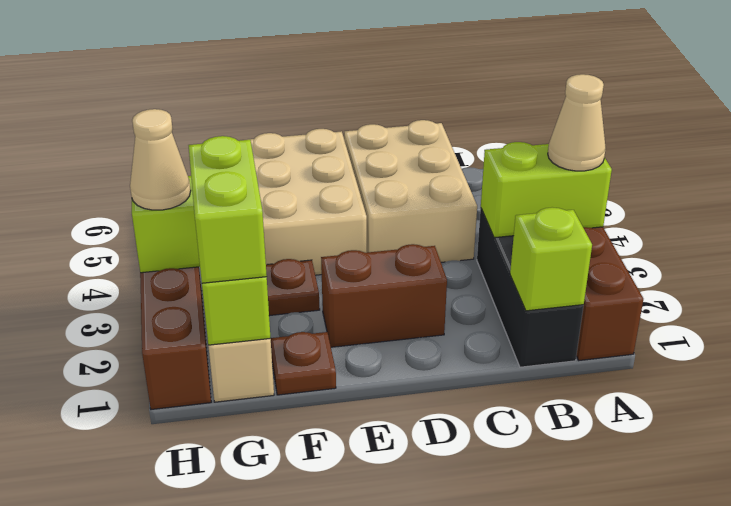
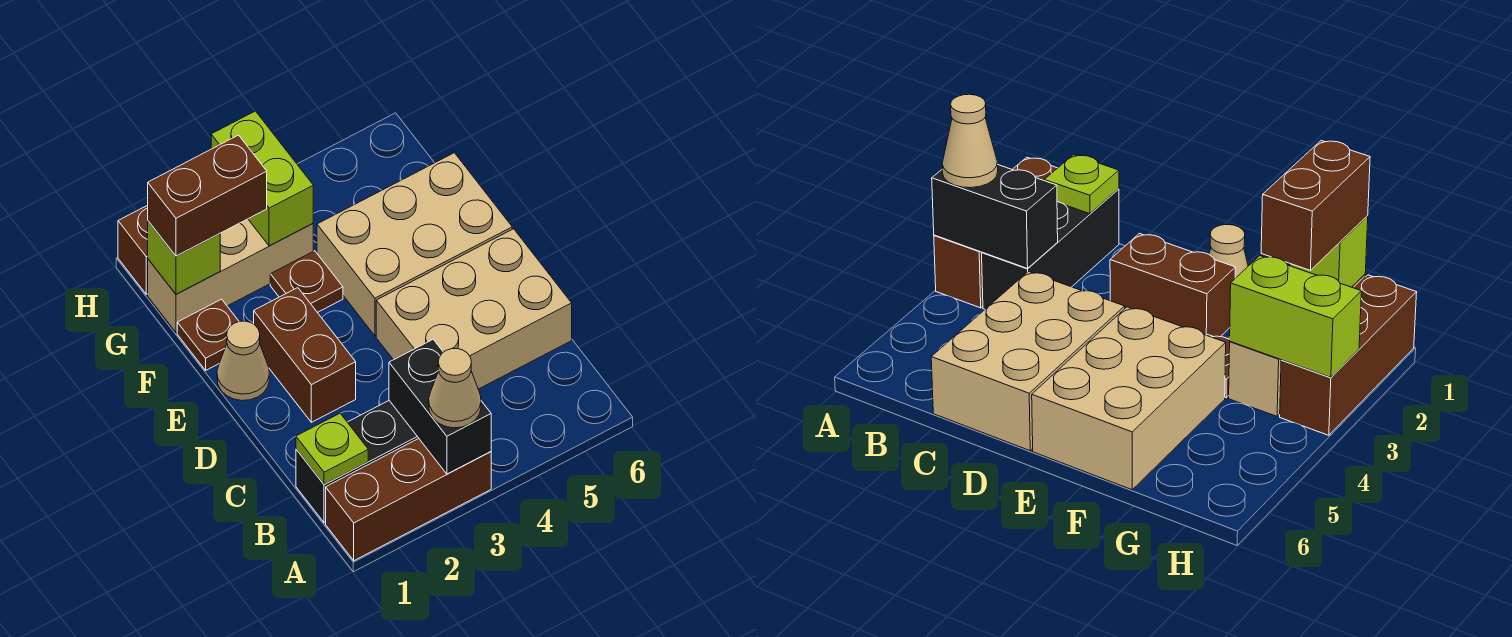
lime brick A3:B3 level 2 -> black brick A3:B3 level 2
lime brick B1 level 2 -> lime plate B1 level 2
lime brick G1:G2 level 3 -> brown brick G1:G2 level 3
tan cone H3 level 3 -> tan cone E1 level 1

